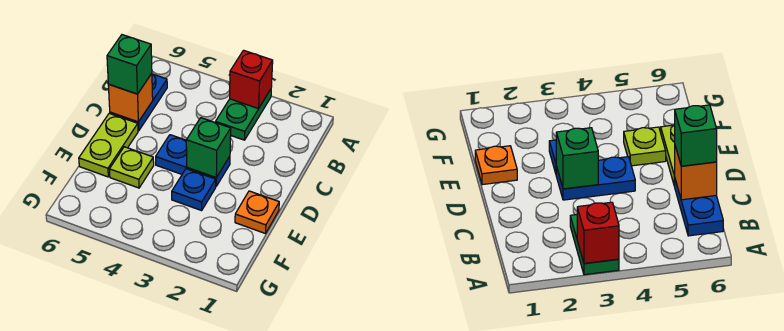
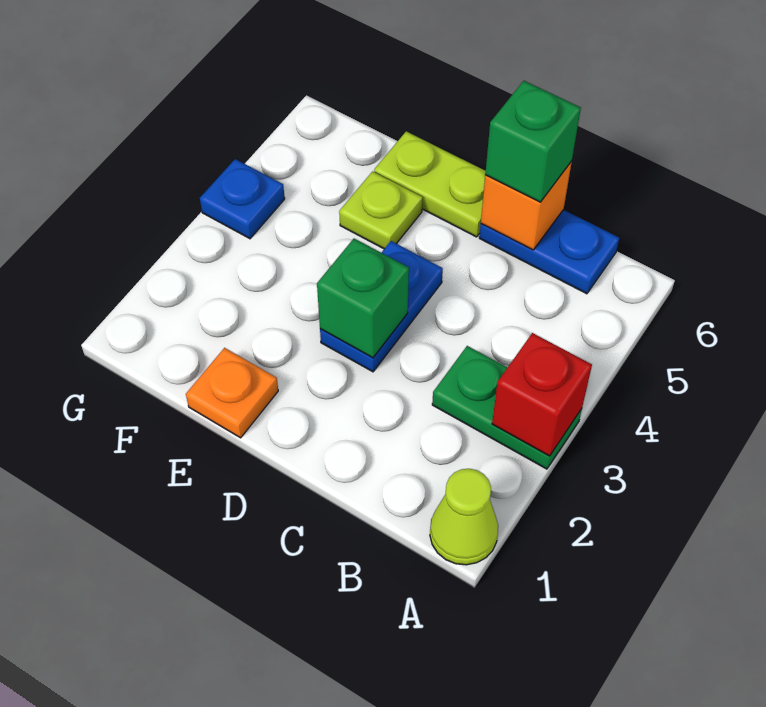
none -> lime cone A1 level 1
blue plate E3 level 1 -> blue plate G4 level 1

